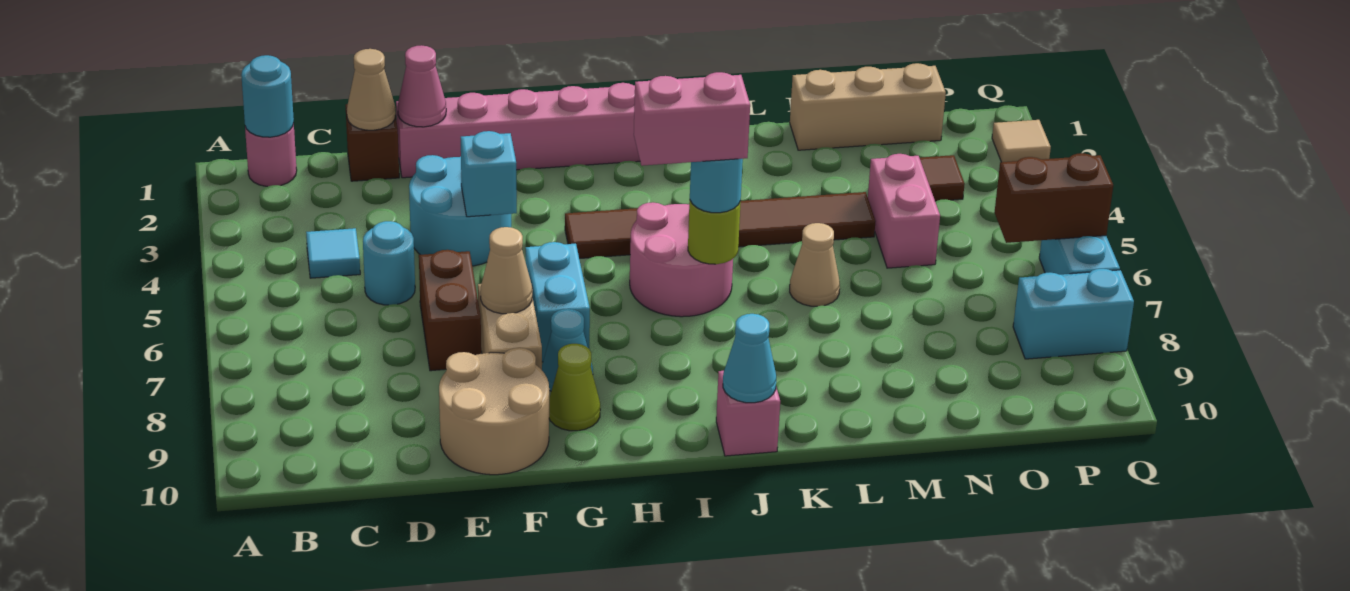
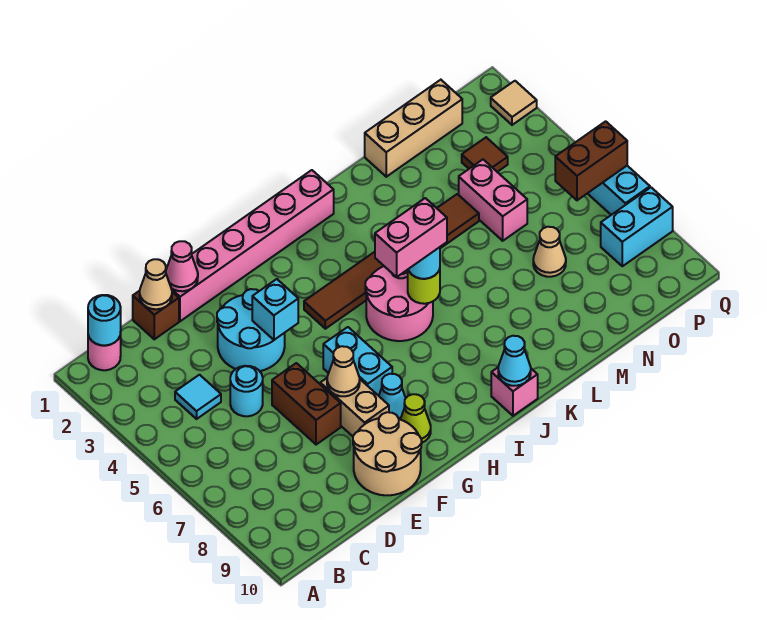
tan cone L6 level 1 -> tan cone N7 level 1

